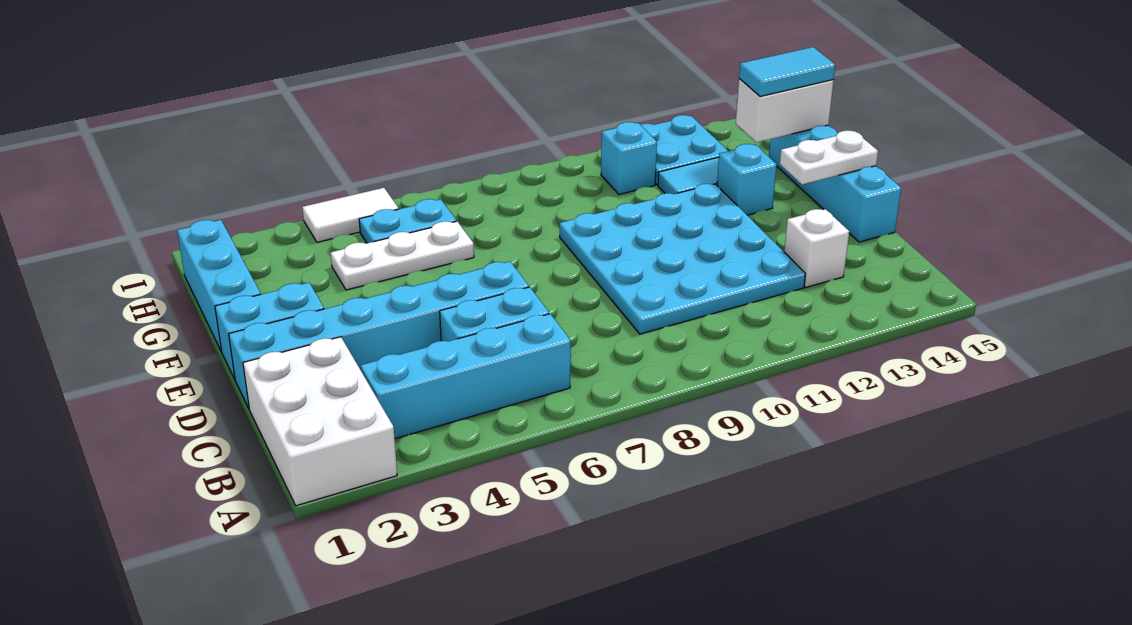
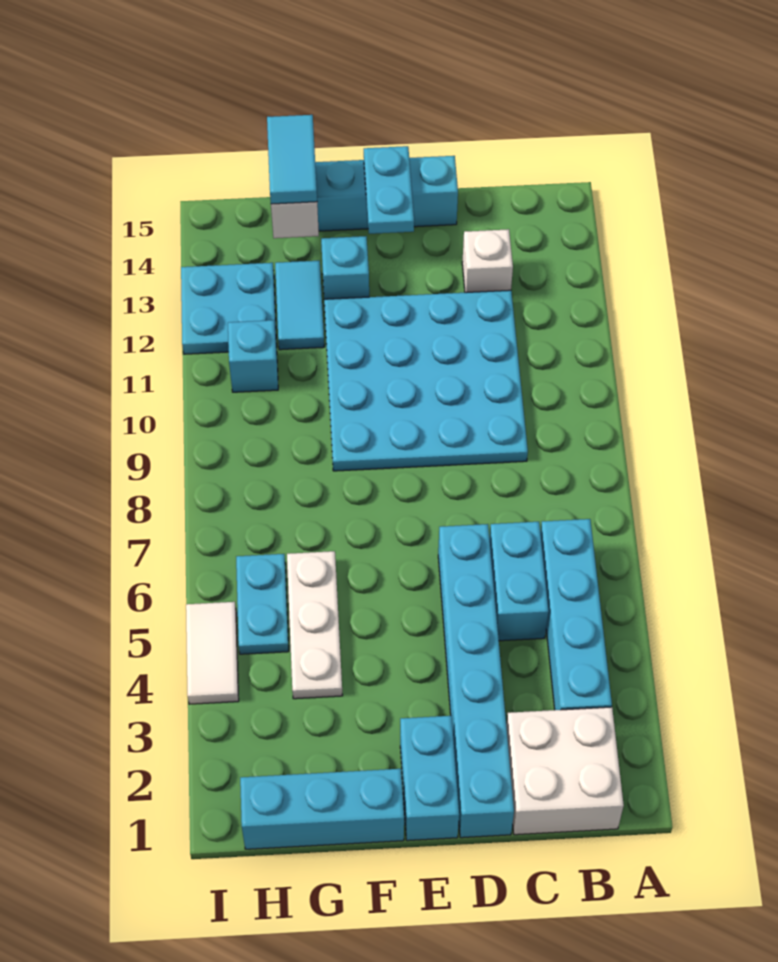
white brick A1:C2 level 1 -> white brick B1:C2 level 1
white plate E14:E15 level 2 -> cyan plate E14:E15 level 2

